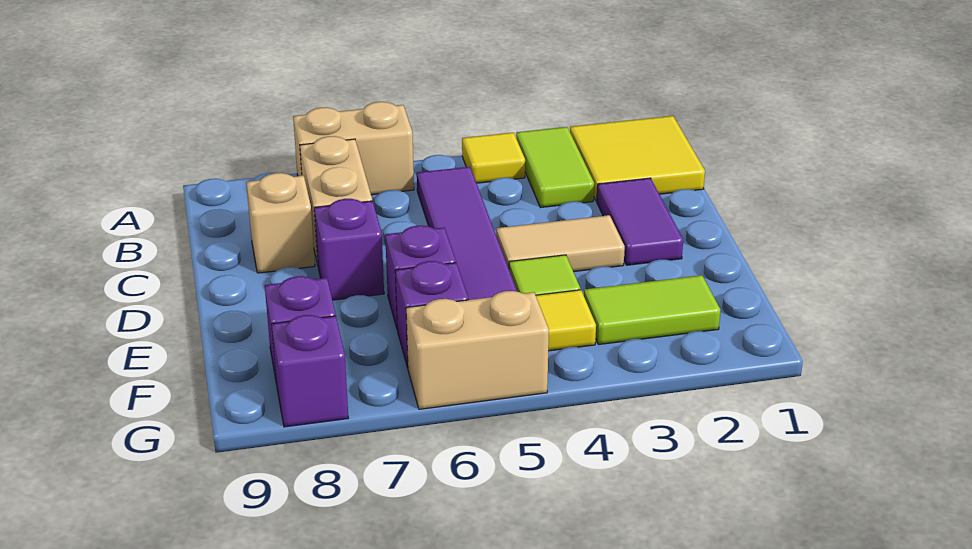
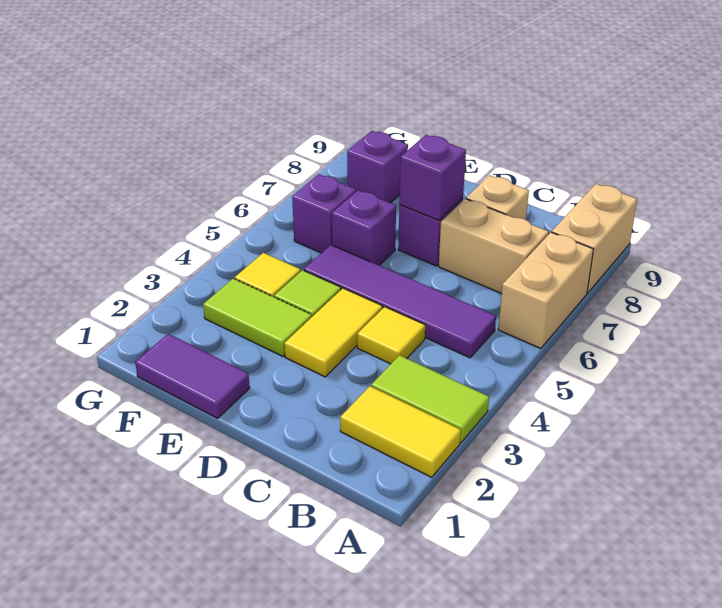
yellow tile A1:B2 level 1 -> yellow tile A2:B2 level 1
yellow tile A4 level 1 -> yellow tile C4 level 1
purple tile C2:D2 level 1 -> purple tile E1:F1 level 1
tan tile D3:D4 level 1 -> yellow tile D3:D4 level 1
lime tile F2:F3 level 1 -> lime tile E3:F3 level 1
tan brick G5:G6 level 1 -> tan brick A8:A9 level 1
purple brick G8 level 1 -> purple brick D7 level 2

